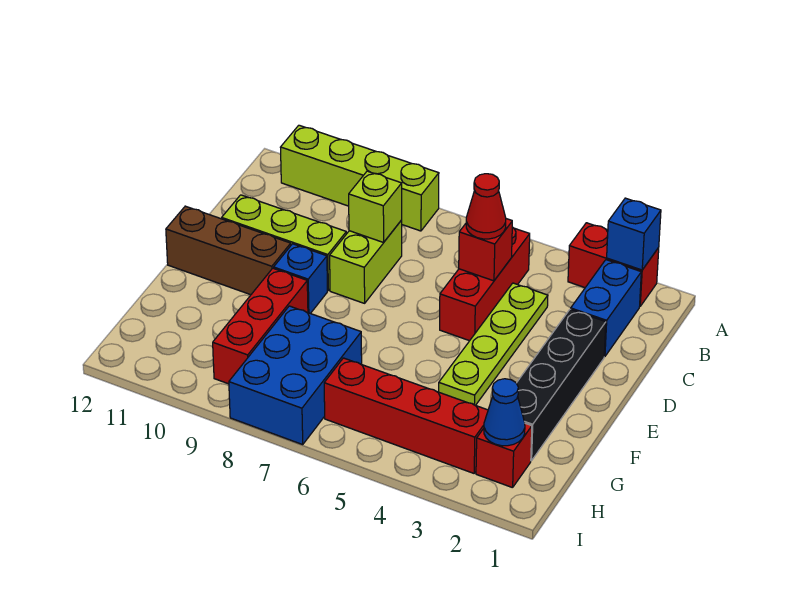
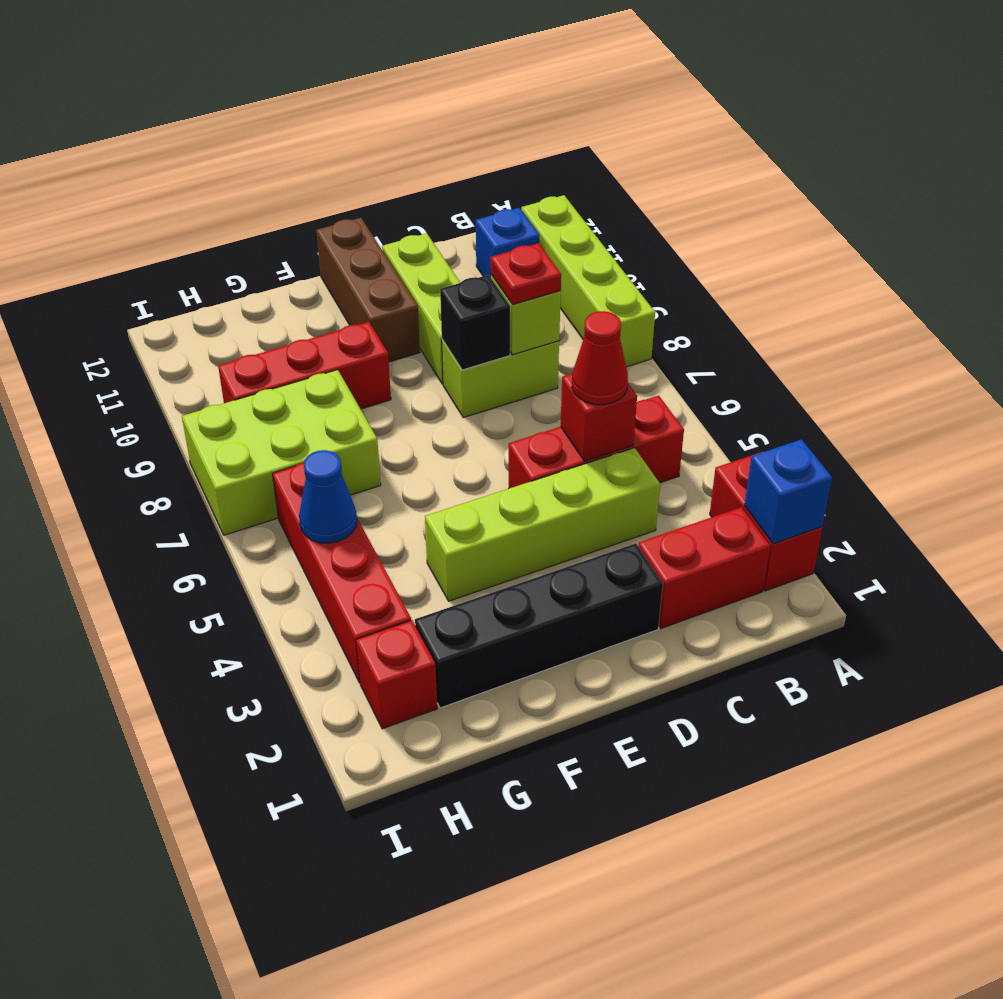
blue brick B2:C2 level 1 -> red brick B2:C2 level 1
lime plate C4:F4 level 1 -> lime brick C4:F4 level 1
none -> red plate C8 level 3
none -> black brick D8 level 2
blue brick E9 level 1 -> blue brick B11 level 1
blue brick G7:I8 level 1 -> lime brick G7:I8 level 1
blue cone H2 level 2 -> blue cone H5 level 2

